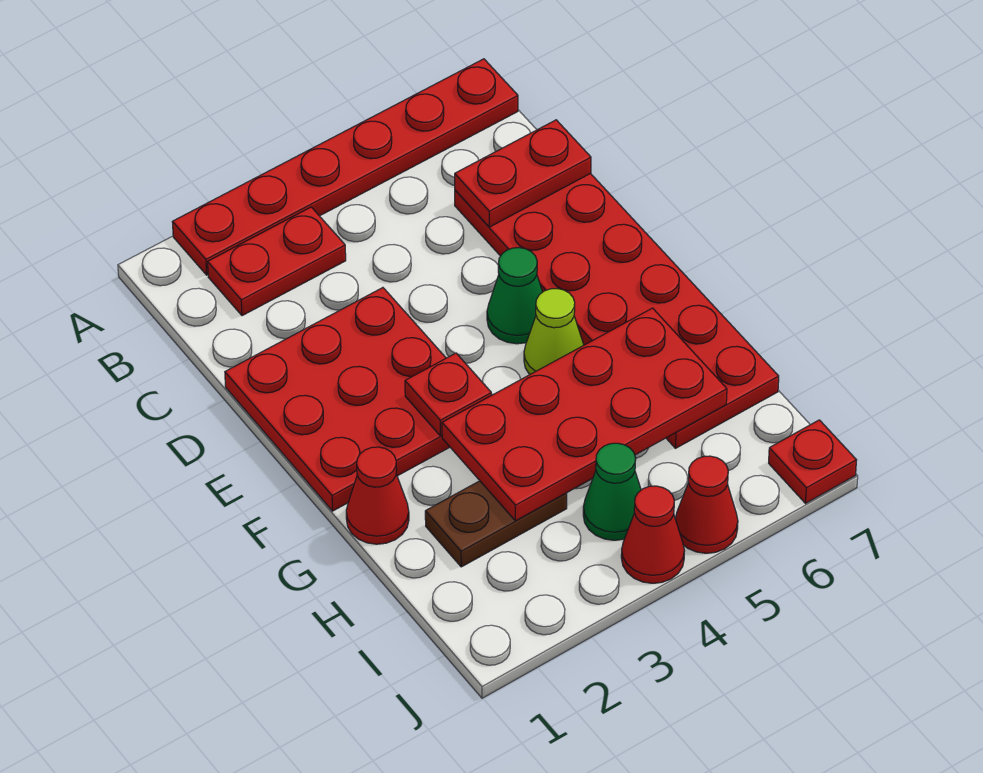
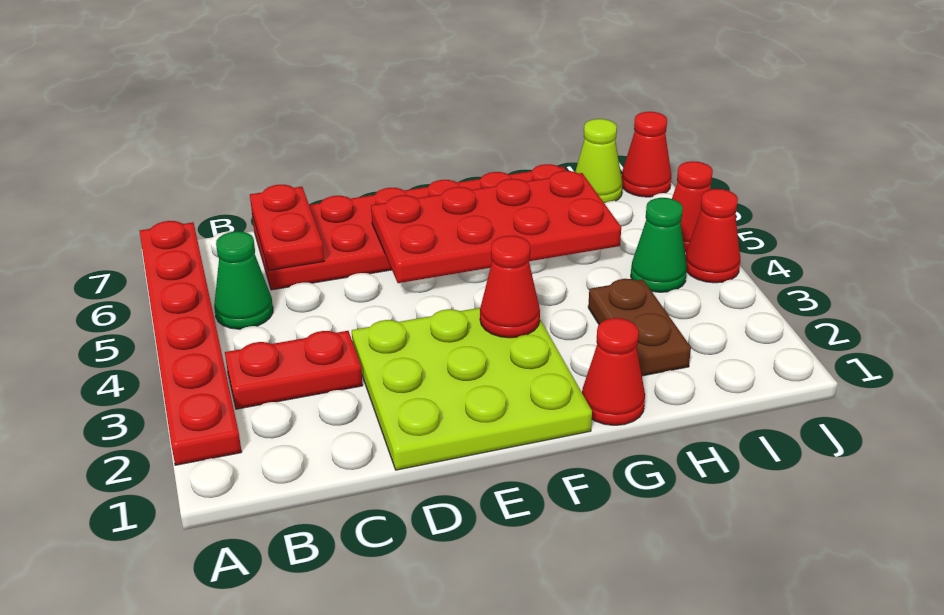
red plate B2:B3 level 1 -> red plate B3:C3 level 1
red plate D1:F3 level 1 -> lime plate D1:F3 level 1
green cone E5 level 1 -> green cone B5 level 1
red plate F3 level 2 -> red cone F3 level 2
lime cone F5 level 1 -> lime cone I7 level 1
red plate G3:H6 level 2 -> red plate E5:H6 level 2
red plate J7 level 1 -> red cone J7 level 1

